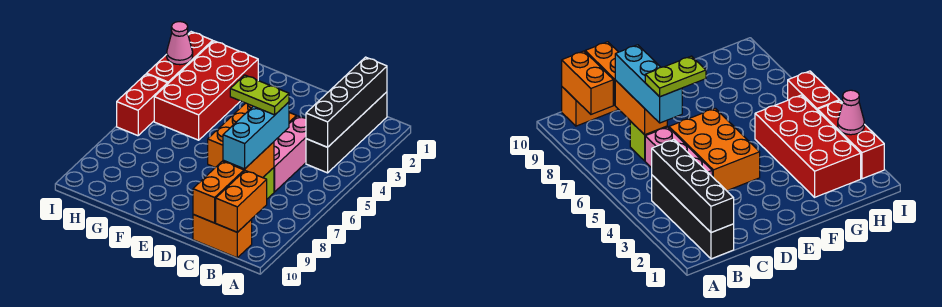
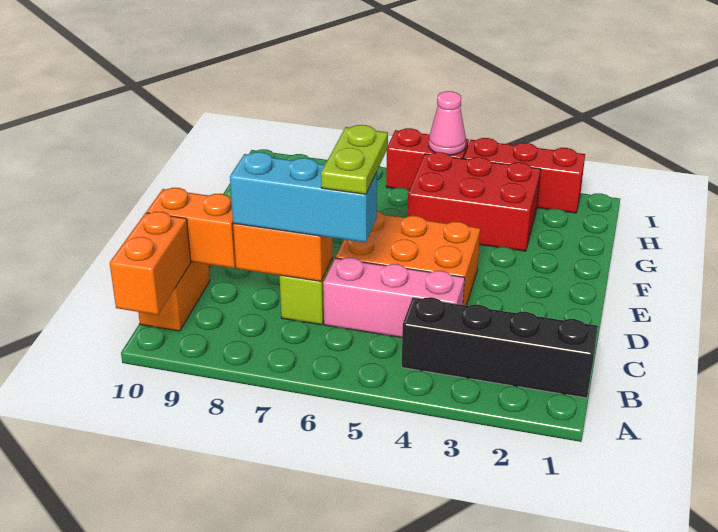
black brick B1:B4 level 2 -> none
orange brick B9:B10 level 2 -> orange brick A10:B10 level 2
red brick G2:H5 level 1 -> red brick G3:H5 level 1
pink cone I3 level 2 -> pink cone I5 level 2

